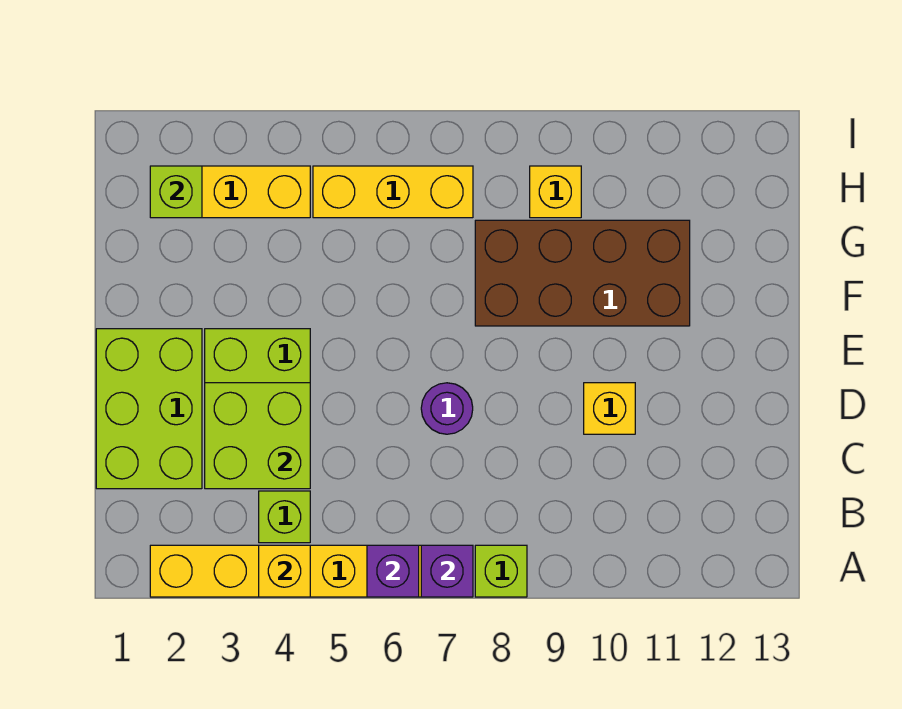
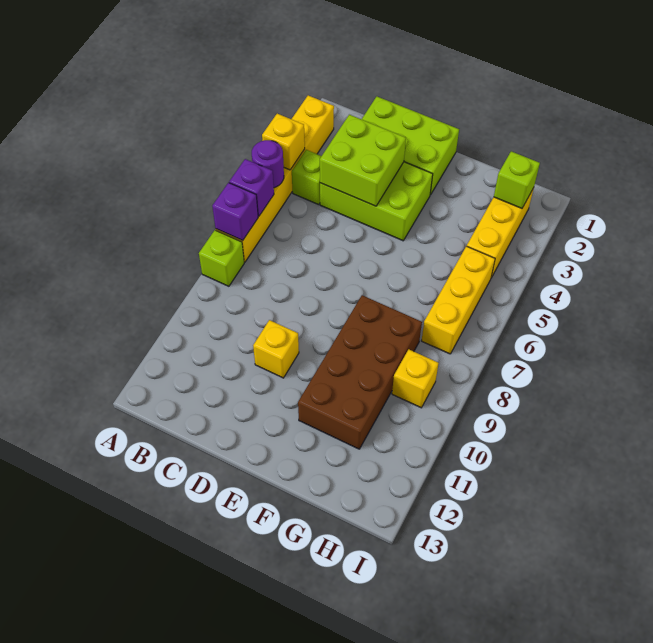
purple round brick D7 level 1 -> purple round brick A5 level 2

